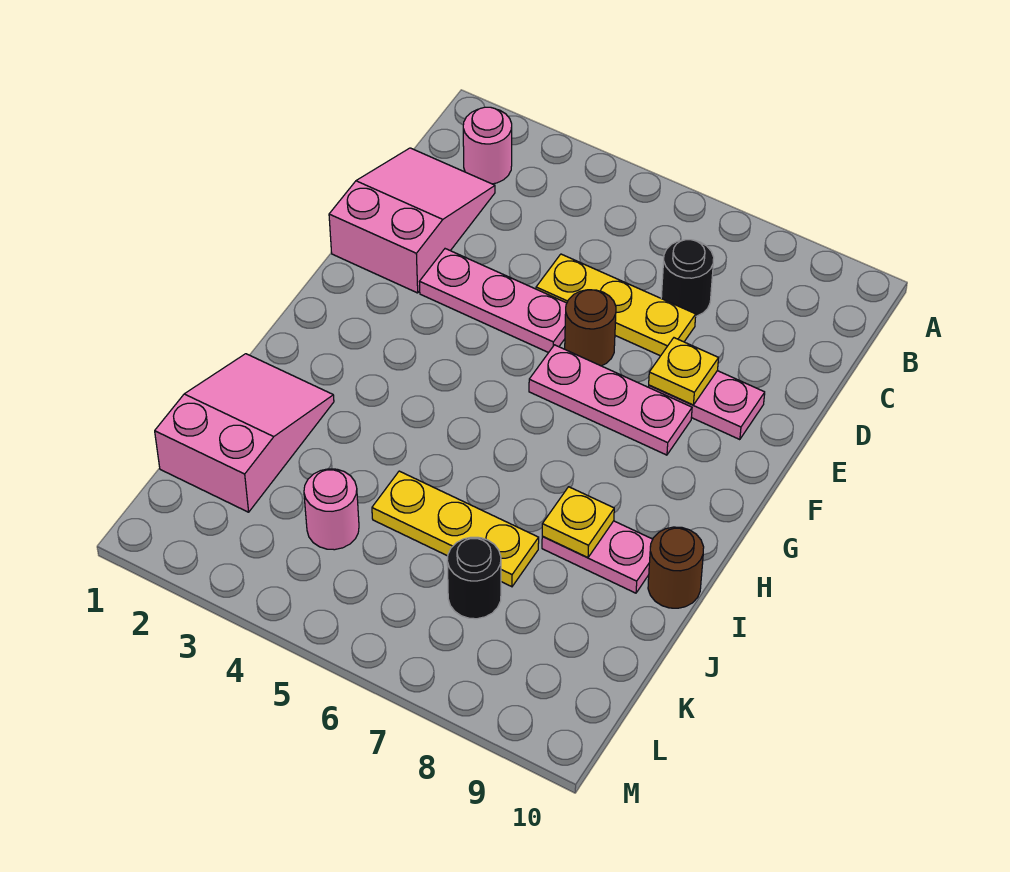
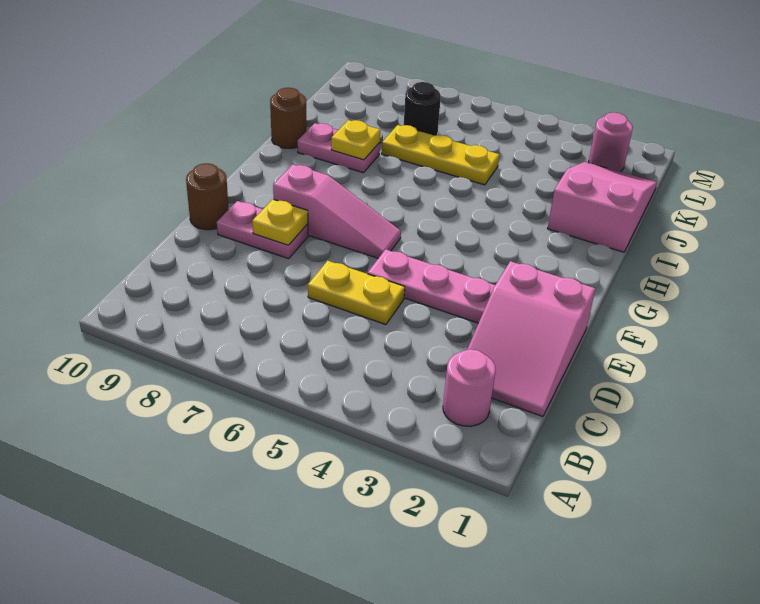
black round brick C7 level 1 -> none
yellow plate D5:D7 level 1 -> yellow plate D5:D6 level 1
brown round brick E6 level 1 -> brown round brick E10 level 1
pink plate F6:F8 level 1 -> pink slope F6:F8 level 1 top 8
pink slope I1:K2 level 1 top K -> pink slope I1:K2 level 1 top I
pink round brick K4 level 1 -> pink round brick L2 level 1

